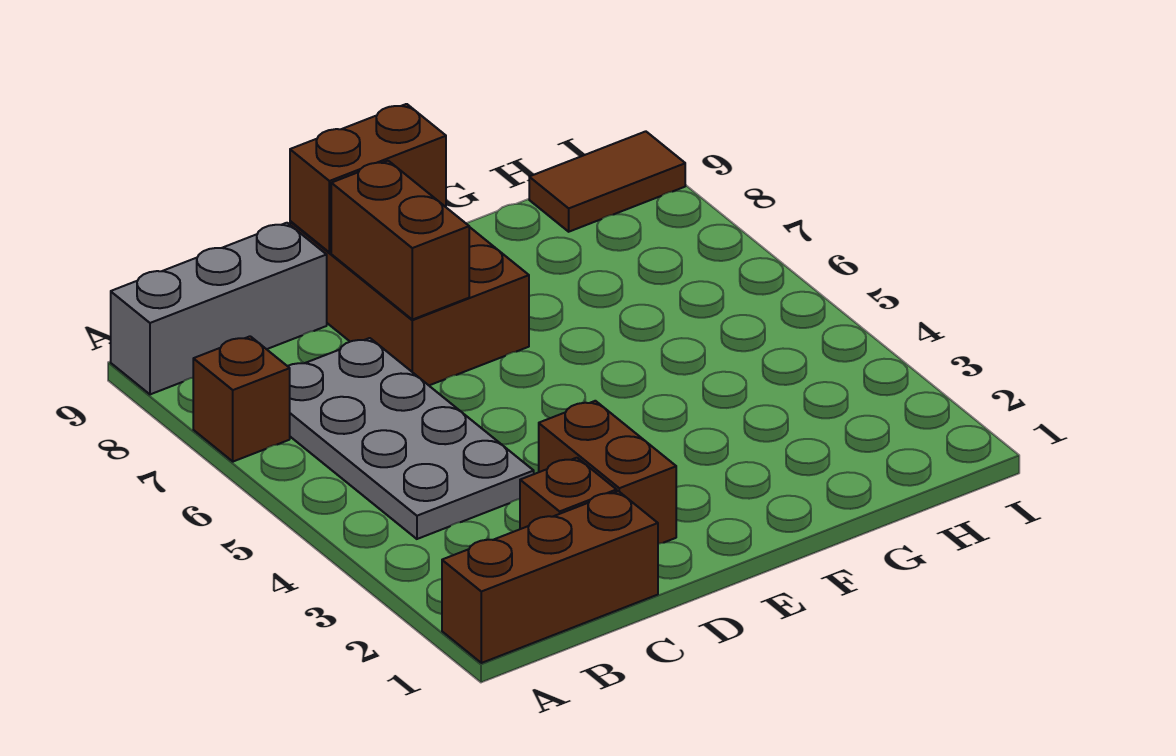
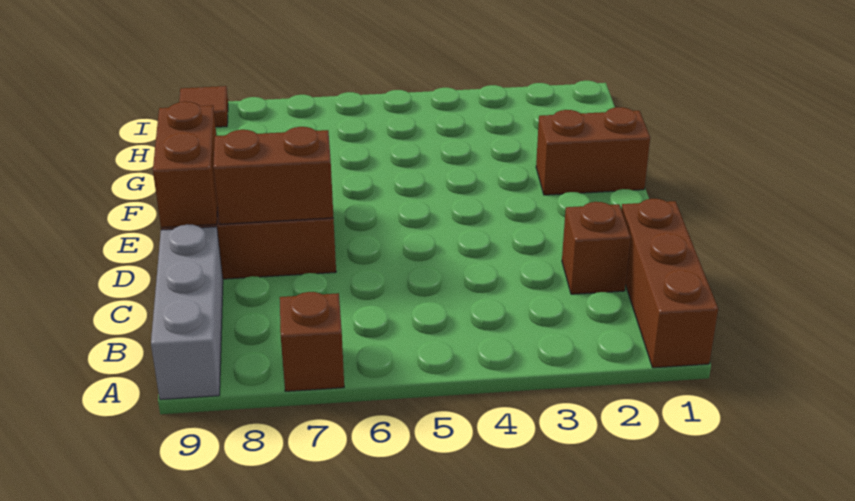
grey plate B4:C7 level 1 -> none
brown brick D2:D3 level 1 -> brown brick F1:F2 level 1
brown tile H9:I9 level 1 -> brown tile I9 level 1

